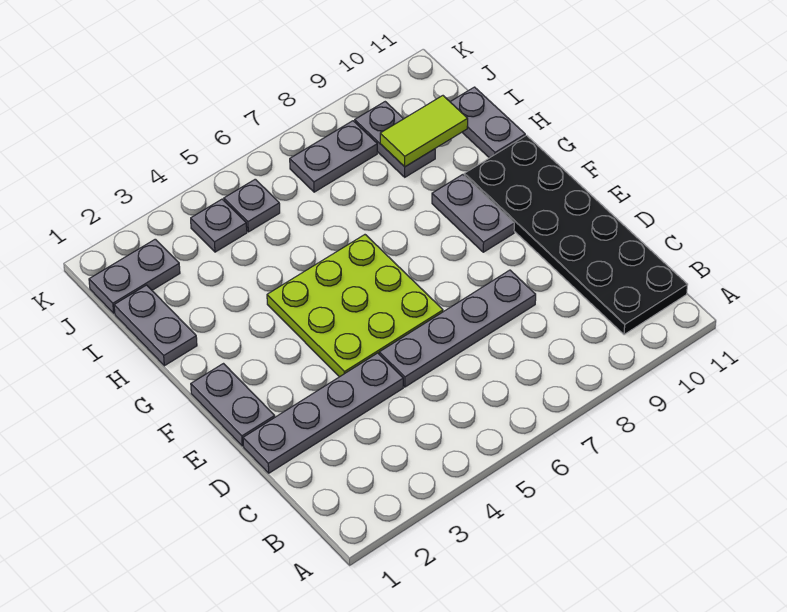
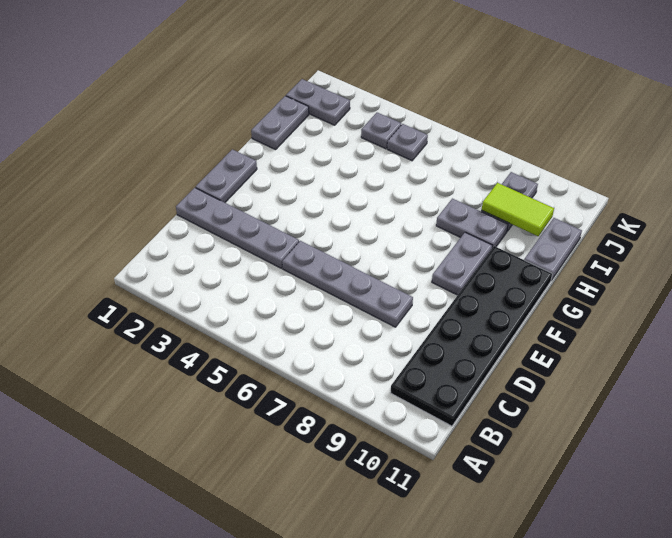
lime plate E4:G6 level 1 -> none
grey plate J7:J8 level 1 -> grey plate H8:H9 level 1

